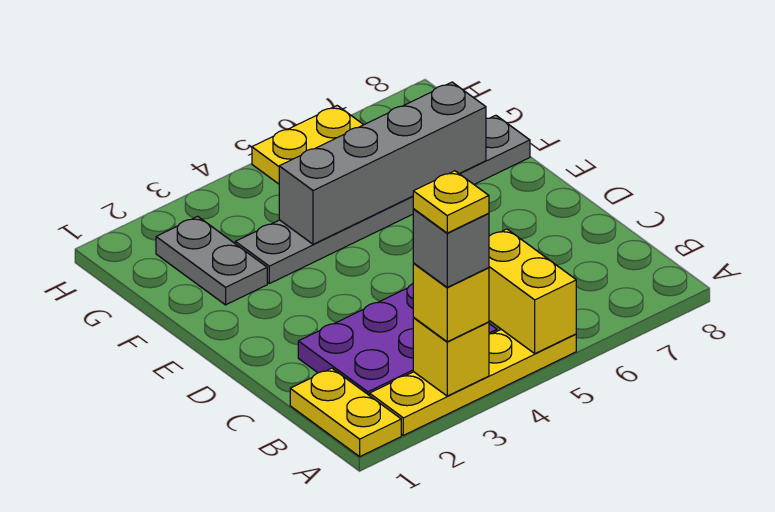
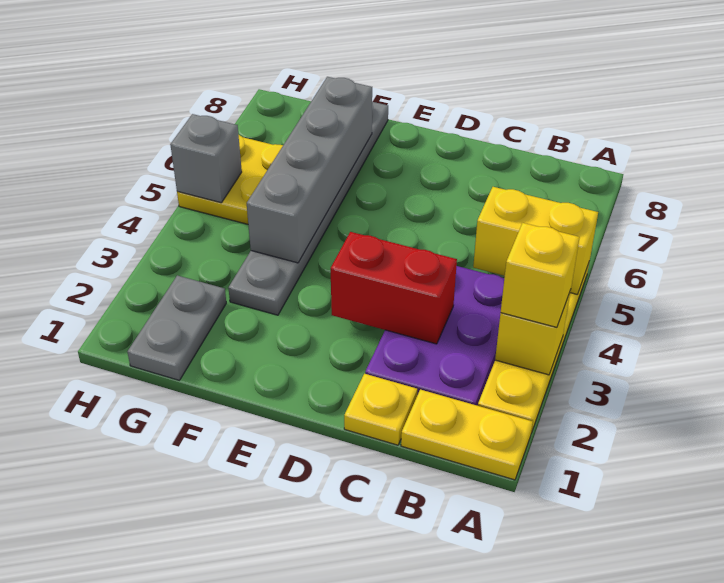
grey brick A3 level 4 -> grey brick H5 level 2
yellow plate A3 level 5 -> yellow plate C1 level 1
none -> red brick C3:D3 level 2
grey plate F2:G2 level 1 -> grey plate G1:G2 level 1

